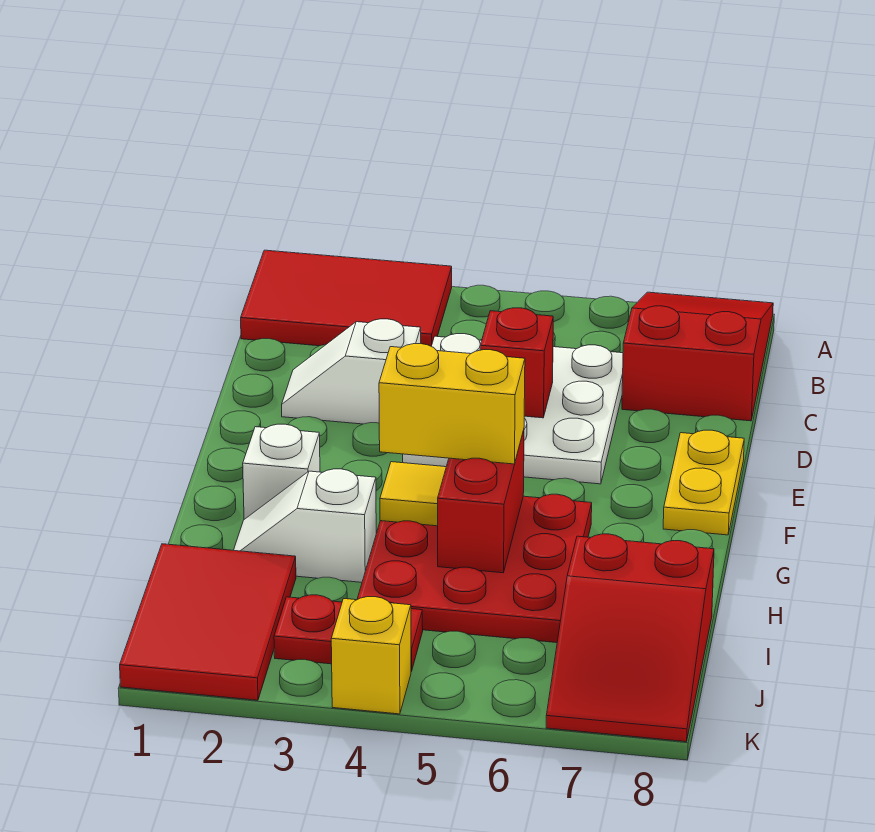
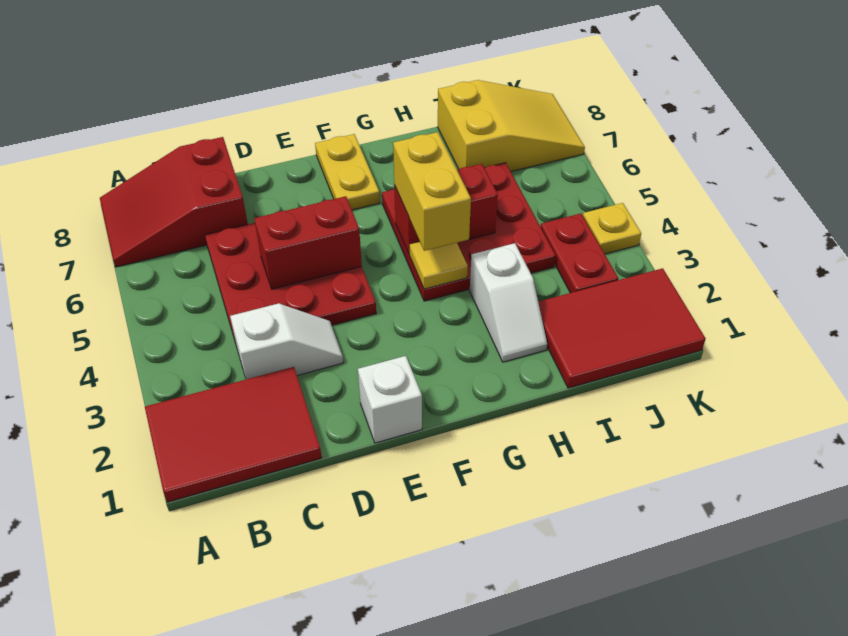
red tile A1:B3 level 1 -> red tile A1:C2 level 1
white plate C4:E6 level 1 -> red plate C4:E6 level 1
white slope D2:D3 level 1 top 3 -> white slope C3:D3 level 1 top C
red brick D5 level 2 -> red brick D5:E5 level 2
yellow plate E8:F8 level 1 -> yellow plate F7:F8 level 1
white brick G2 level 1 -> white brick E1 level 1
red slope I7:K8 level 1 top I -> yellow slope I7:K8 level 1 top I
yellow brick K4 level 1 -> yellow plate K4 level 1

